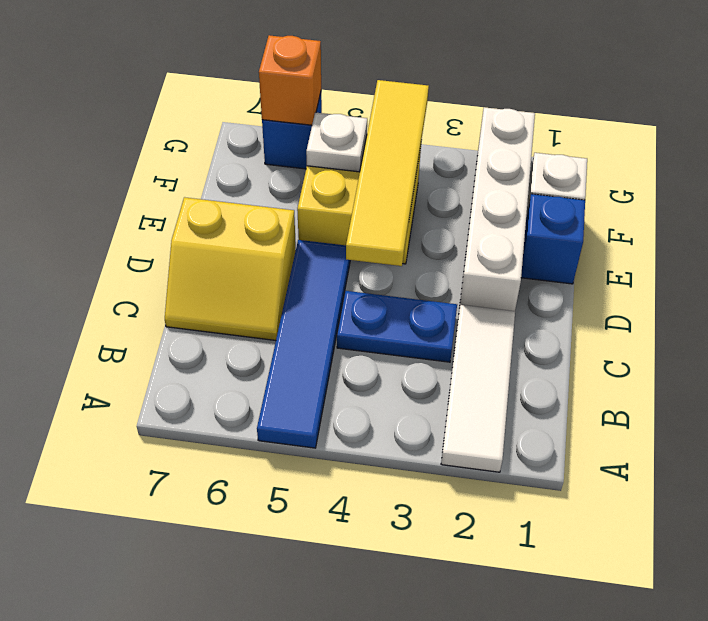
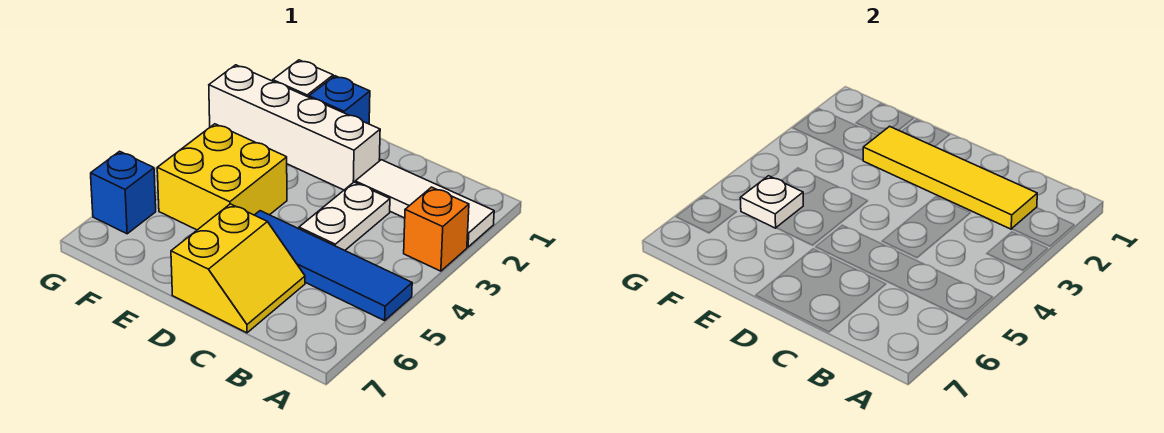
blue plate C3:C4 level 1 -> white plate C3:C4 level 1
yellow tile D4:G4 level 2 -> yellow tile B2:E2 level 2
orange brick G6 level 2 -> orange brick A3 level 1

